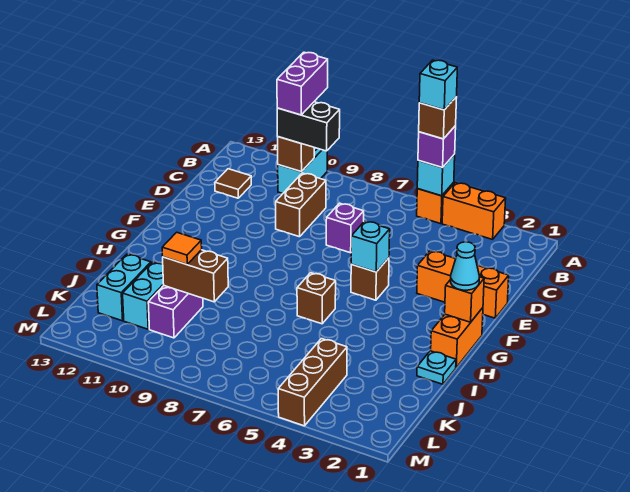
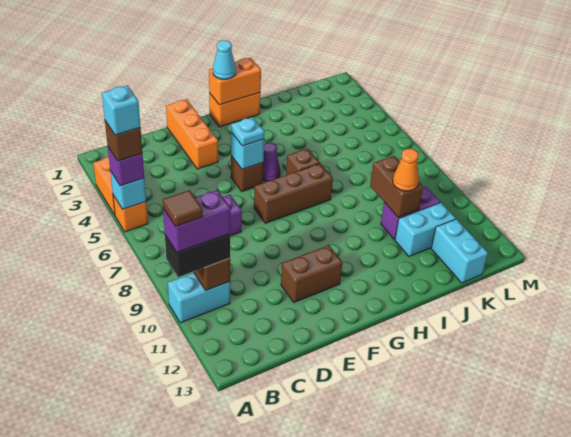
black brick B9:B10 level 3 -> black brick A10:B10 level 3
brown brick C9:D9 level 1 -> brown brick E11:F11 level 1
brown tile C12 level 1 -> brown tile A10 level 5
orange brick G1 level 2 -> orange brick G1:H1 level 2
none -> purple cone G5 level 1
cyan plate I1 level 1 -> cyan plate F5 level 3
orange tile J10 level 3 -> orange cone J10 level 3
cyan brick J12:K12 level 1 -> cyan brick K12:K13 level 1
brown brick K4:M4 level 1 -> brown brick F7:H7 level 1

